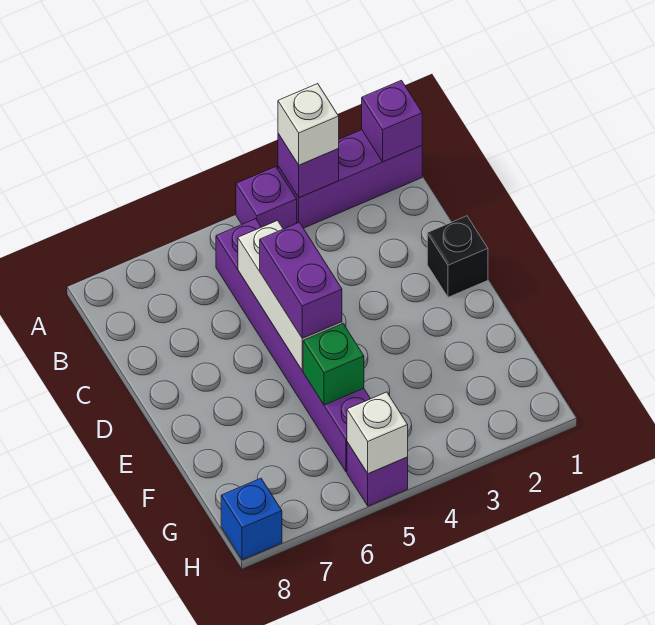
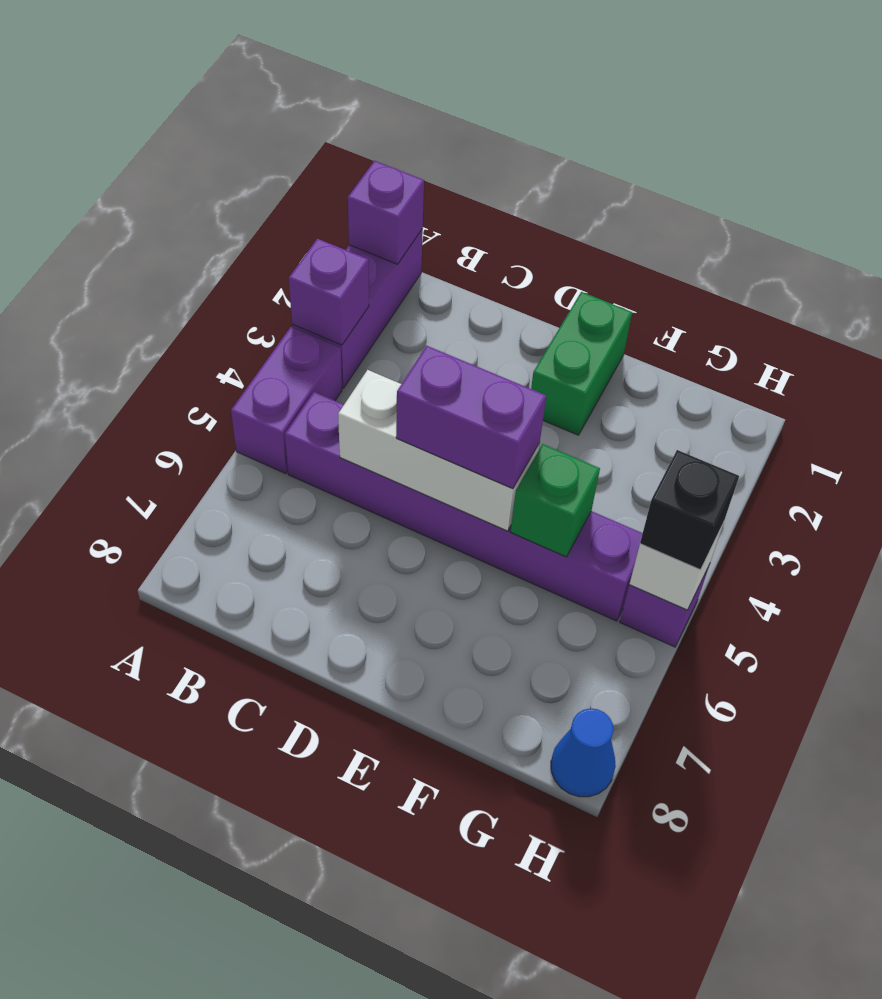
white brick A3 level 3 -> none
purple brick A4 level 1 -> purple brick A4:A5 level 1
black brick D1 level 1 -> black brick H5 level 3
none -> green brick E1:E2 level 1
blue brick H8 level 1 -> blue cone H8 level 1

